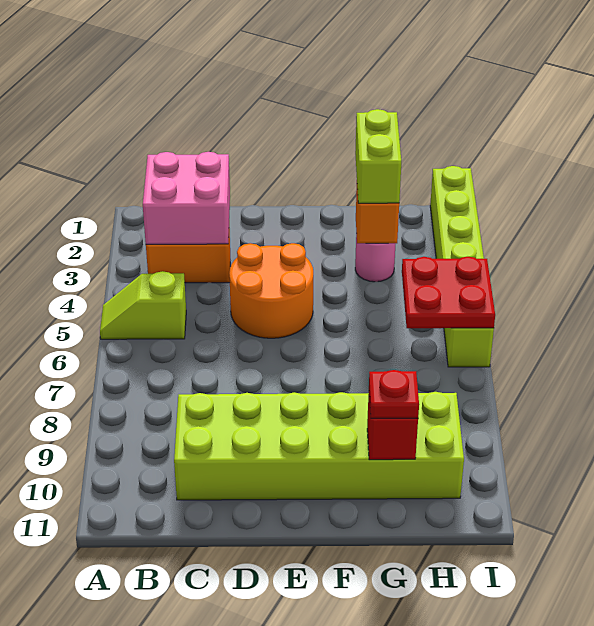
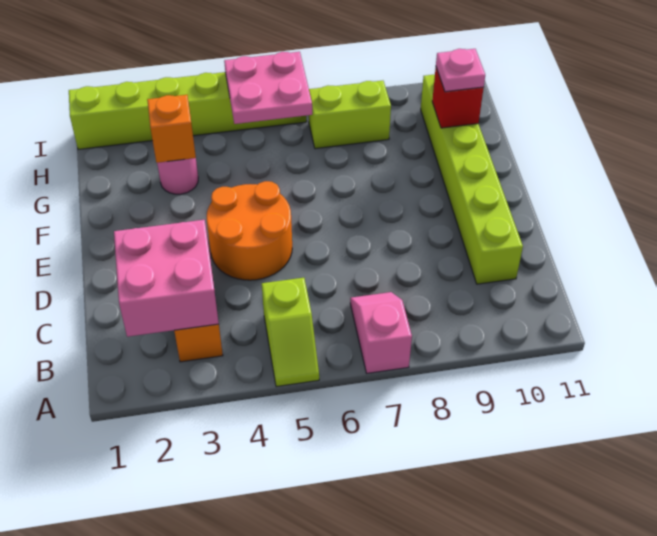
none -> pink slope A7:B7 level 1 top A
lime brick C9:H10 level 1 -> lime brick C10:H10 level 1
lime brick G2:G3 level 3 -> lime brick H7:H8 level 1
red plate G10 level 3 -> pink plate G10 level 3
red plate H5:I6 level 2 -> pink plate H5:I6 level 2

